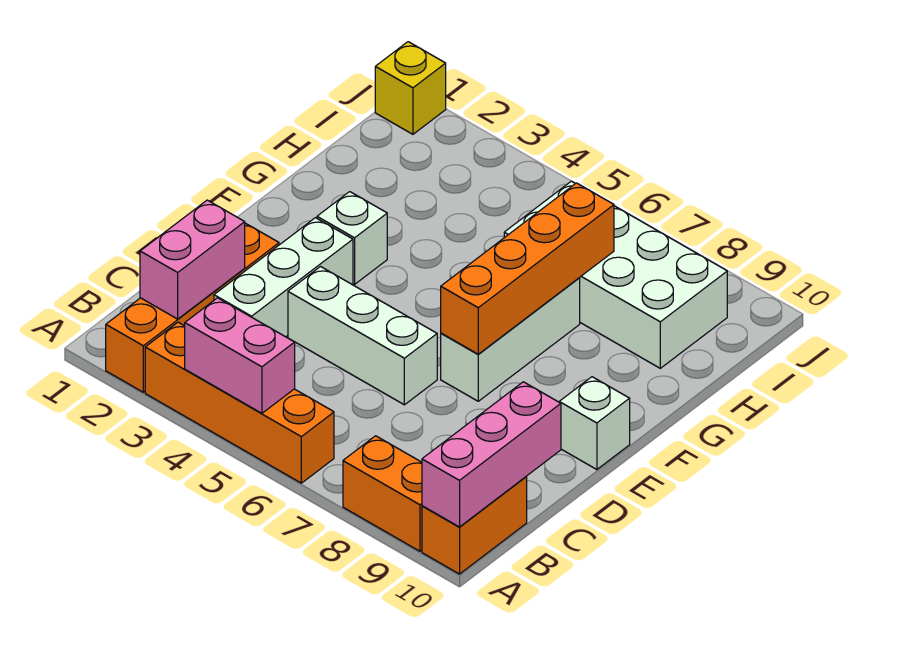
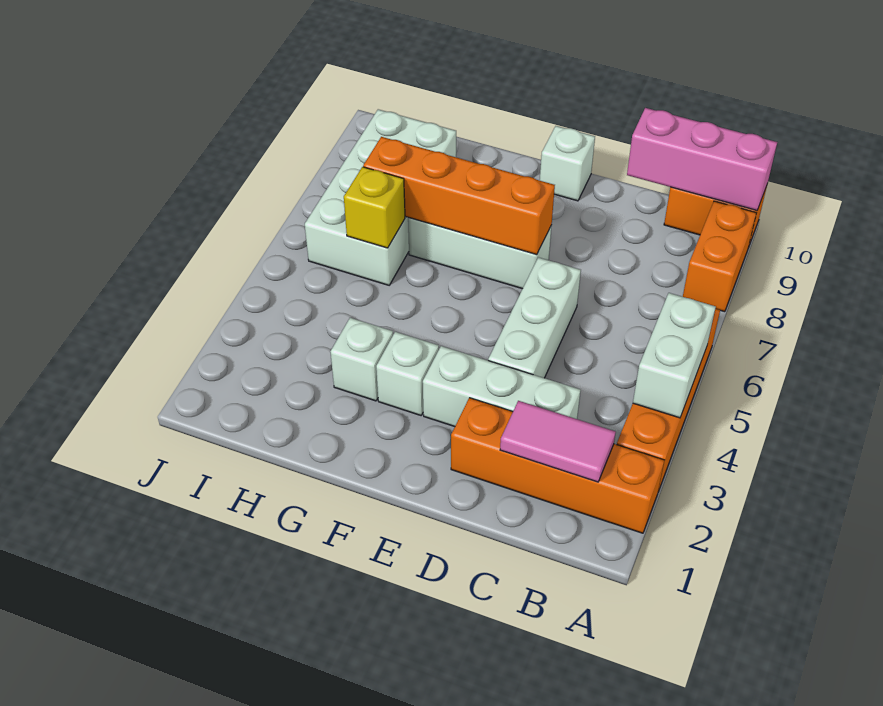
pink brick A4:A5 level 2 -> white brick A4:A5 level 2
pink brick B2:C2 level 2 -> pink tile B2:C2 level 2
none -> white brick G3 level 1
yellow brick J1 level 1 -> yellow brick H6 level 2

